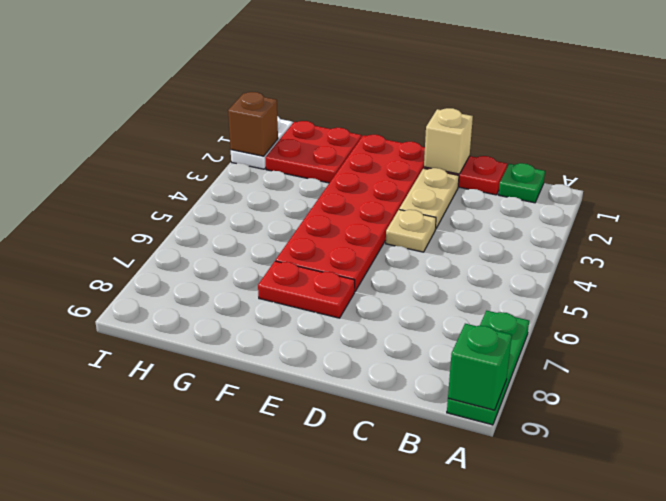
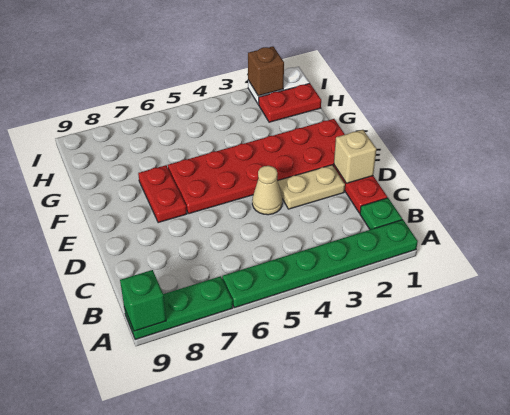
none -> green plate A1:A6 level 1
tan plate D4 level 1 -> tan cone D4 level 1
red plate G1:H2 level 1 -> red plate H1:H2 level 1

